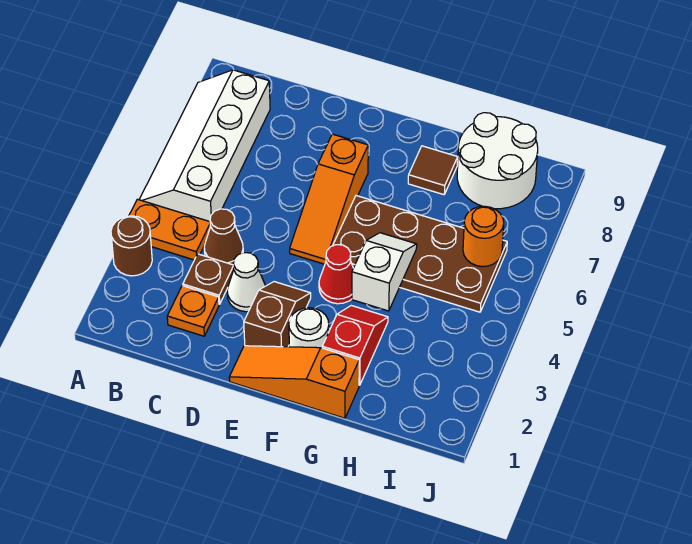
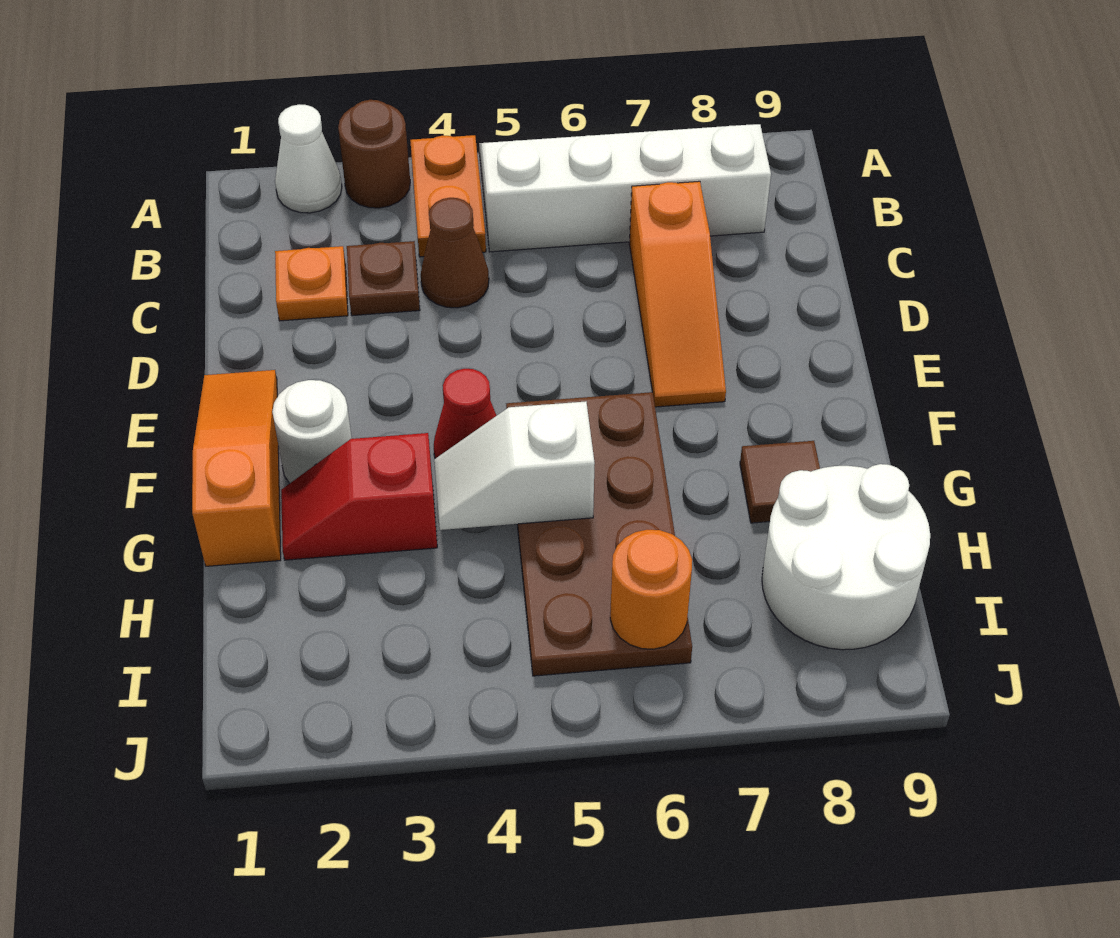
white cone D3 level 1 -> white cone A2 level 1
brown slope E2:E3 level 1 top 2 -> none
orange slope E5:E7 level 1 top 7 -> orange slope C7:E7 level 1 top C
red slope G2:G3 level 1 top 2 -> red slope G2:G3 level 1 top 3
white slope G4:G5 level 2 top 4 -> white slope G4:G5 level 2 top 5

